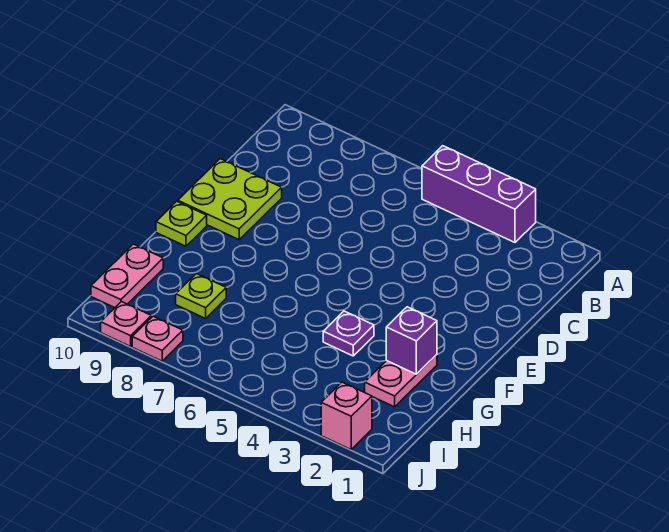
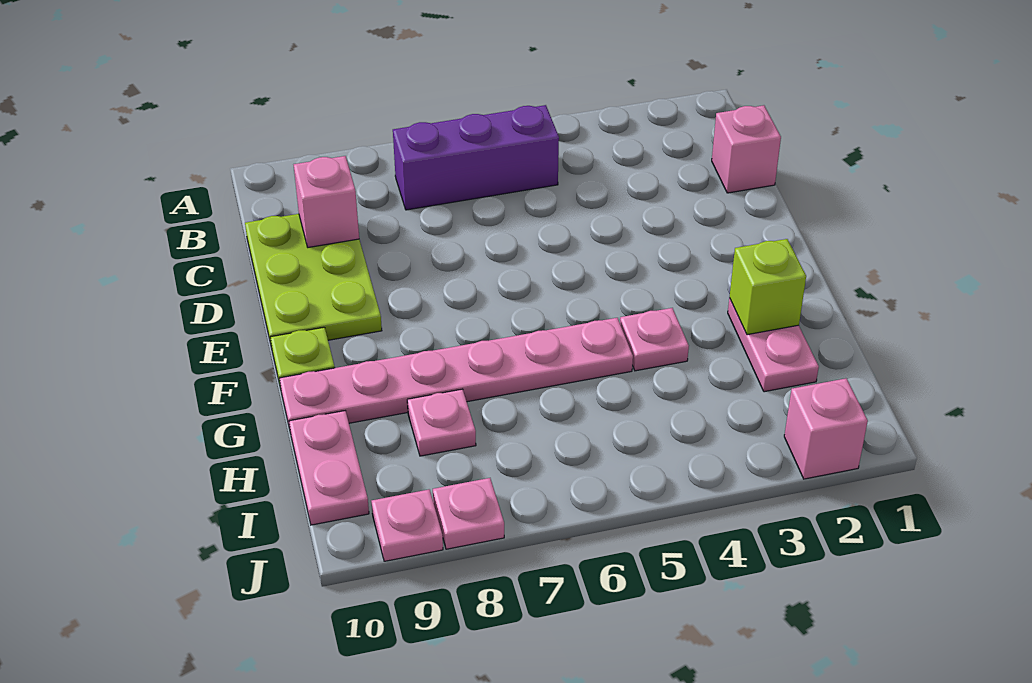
purple brick A3:A5 level 1 -> purple brick B5:B7 level 1
none -> pink brick C1 level 1
none -> pink brick C9 level 2
lime plate D9:E10 level 1 -> lime plate C9:E10 level 1
purple brick G2 level 2 -> lime brick G2 level 2
purple plate G4 level 1 -> pink plate G4 level 1
none -> pink plate G5:G10 level 1
lime plate H8 level 1 -> pink plate H8 level 1

